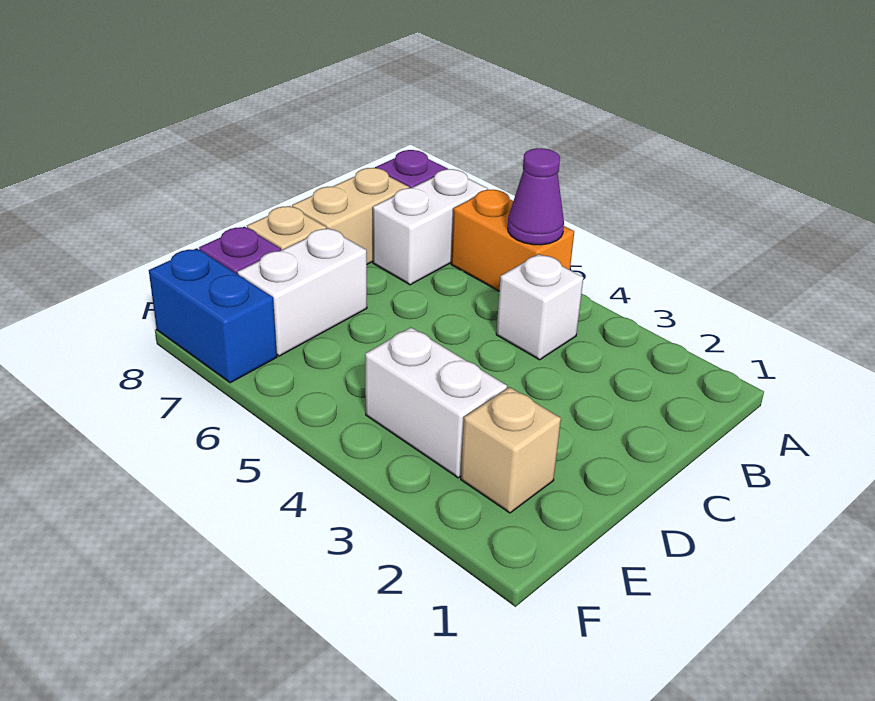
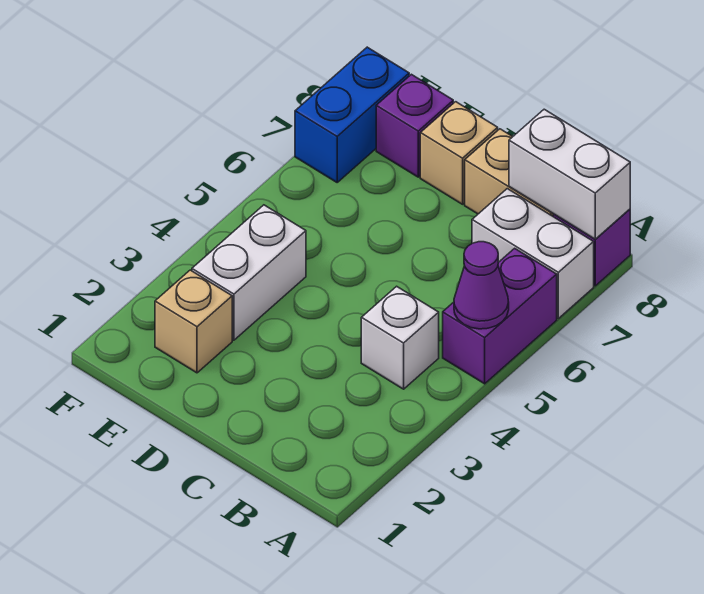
orange brick A5:A6 level 1 -> purple brick A5:A6 level 1
white brick D7:E7 level 1 -> white brick A8:B8 level 2

